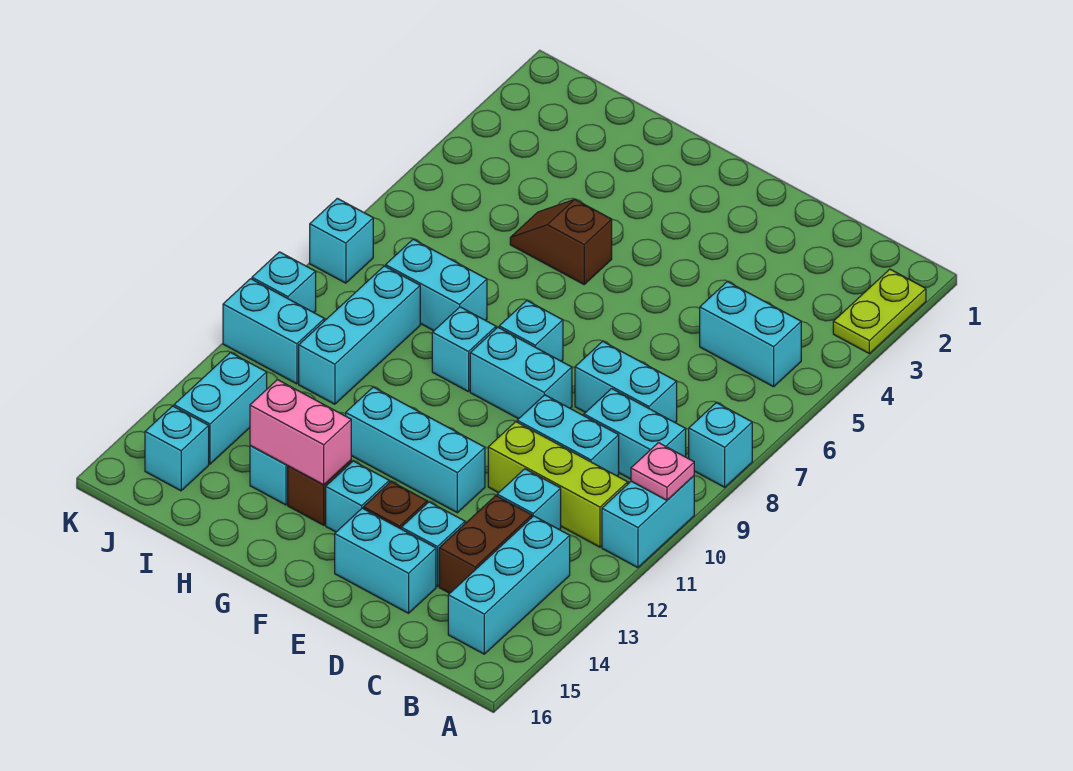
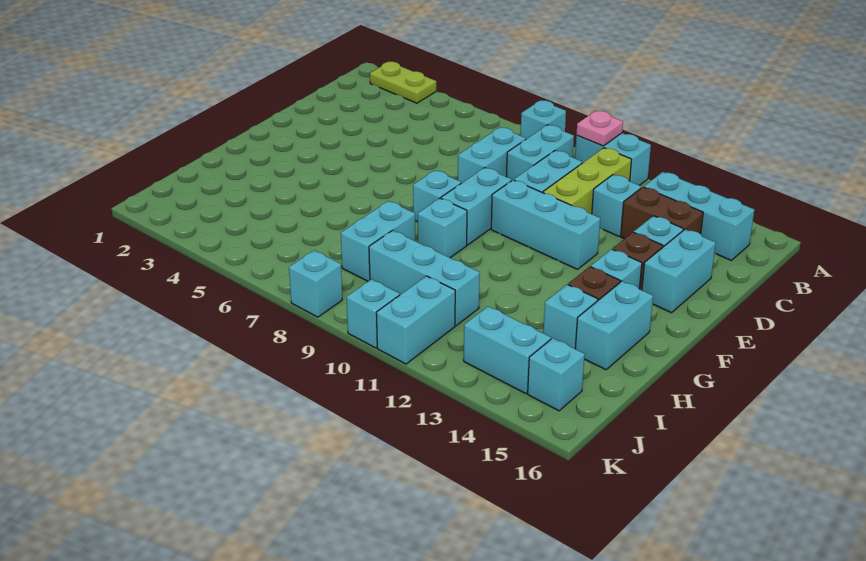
cyan brick B5:C5 level 1 -> cyan brick G15:H15 level 1
cyan brick E12:G12 level 1 -> cyan brick E10:E12 level 1
brown slope G5:H5 level 1 top G -> none
pink brick G14:H14 level 2 -> none

